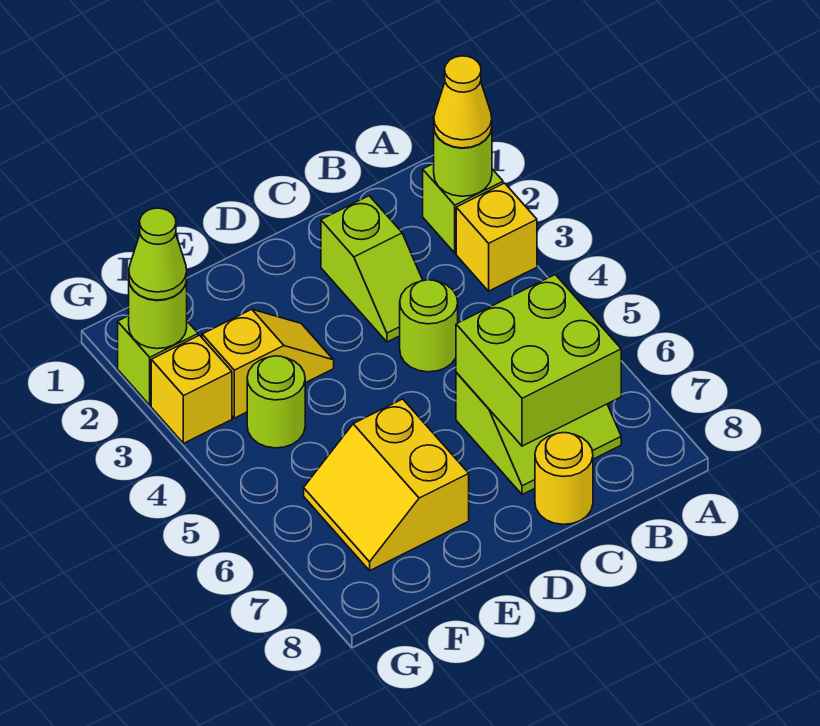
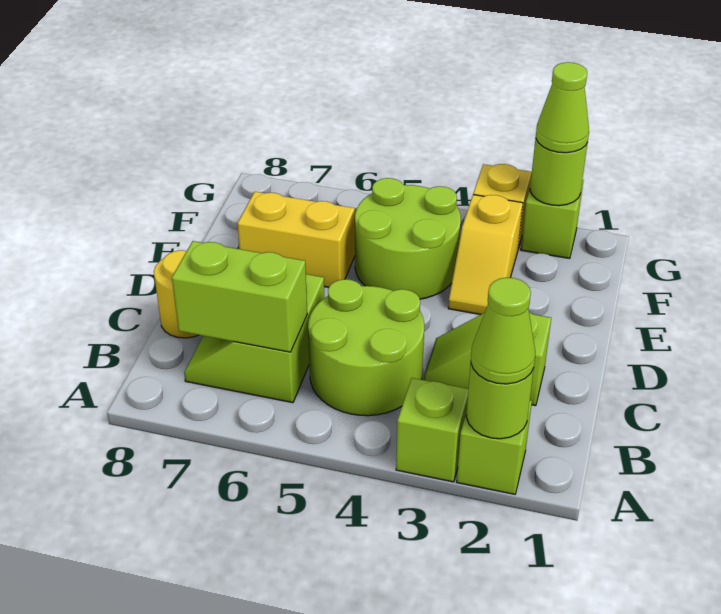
yellow cone A2 level 3 -> lime cone A2 level 3
yellow brick A3 level 1 -> lime brick A3 level 1
lime brick B6:C7 level 2 -> lime brick B6:B7 level 2
lime round brick C4 level 1 -> lime round brick B4:C5 level 1
lime round brick F4 level 1 -> lime round brick E4:F5 level 1

